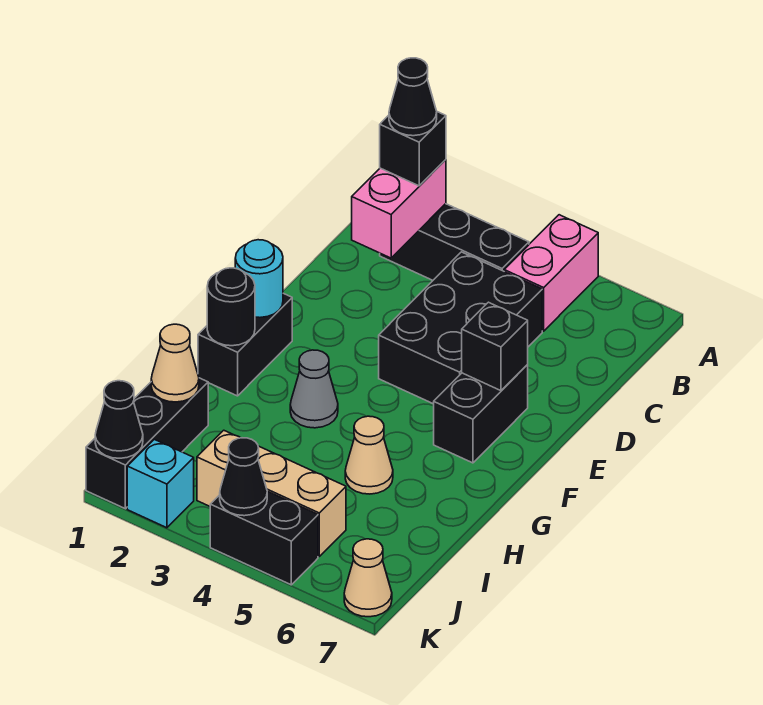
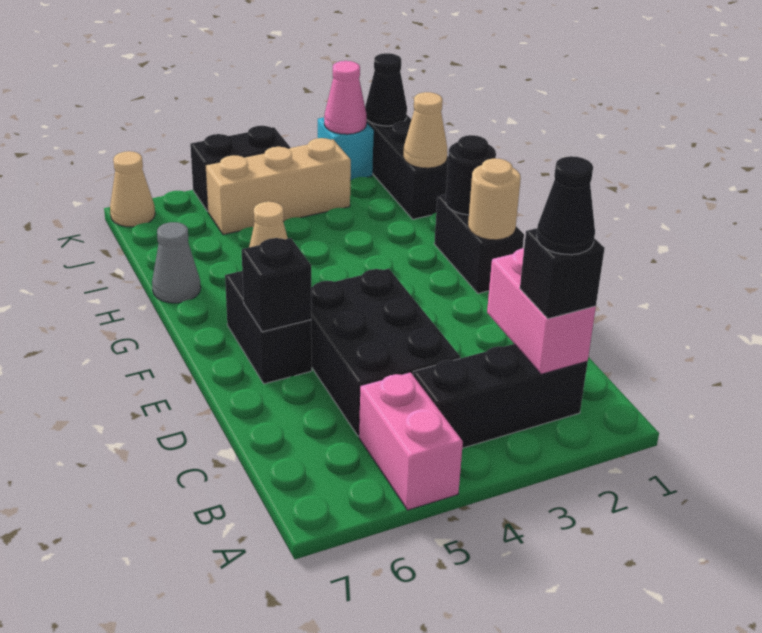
cyan round brick F1 level 2 -> tan round brick F1 level 2
grey cone G3 level 1 -> grey cone H7 level 1
none -> pink cone K2 level 2
black cone K4 level 2 -> none

